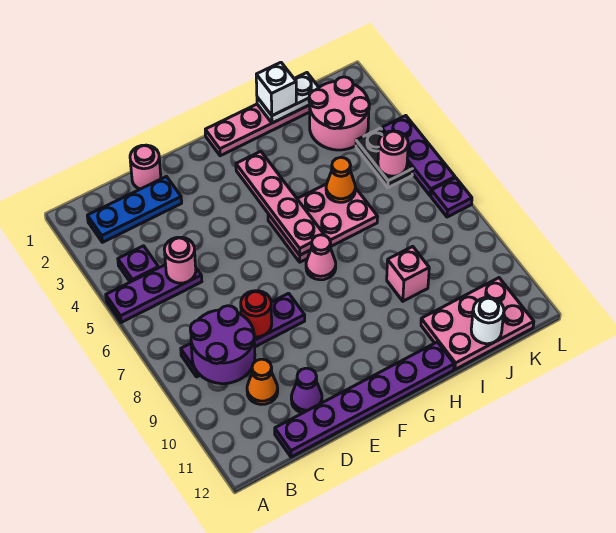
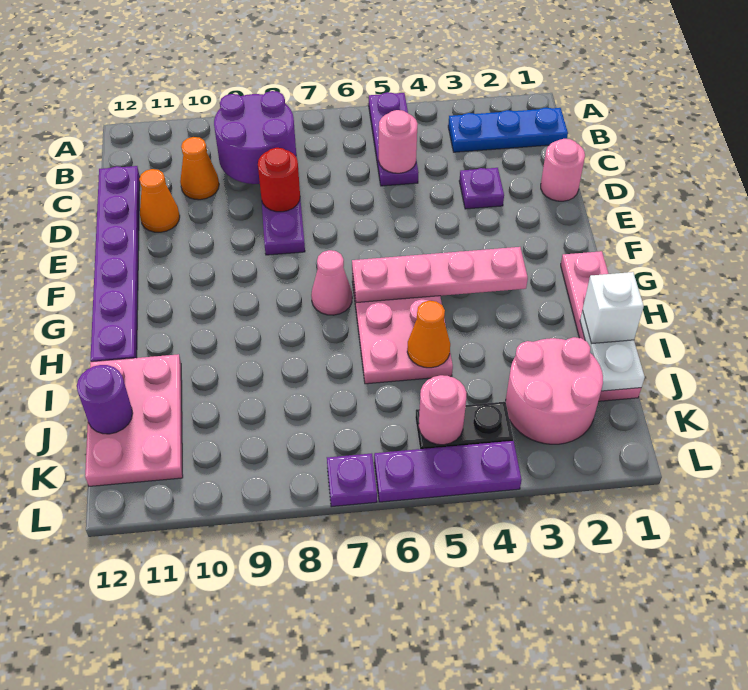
blue plate B2:D2 level 1 -> blue plate B1:B3 level 1
purple plate B4 level 1 -> purple plate D3 level 1
purple cone D11 level 1 -> orange cone D11 level 1
pink brick I9 level 1 -> none
white round brick J12 level 2 -> purple round brick J12 level 2

